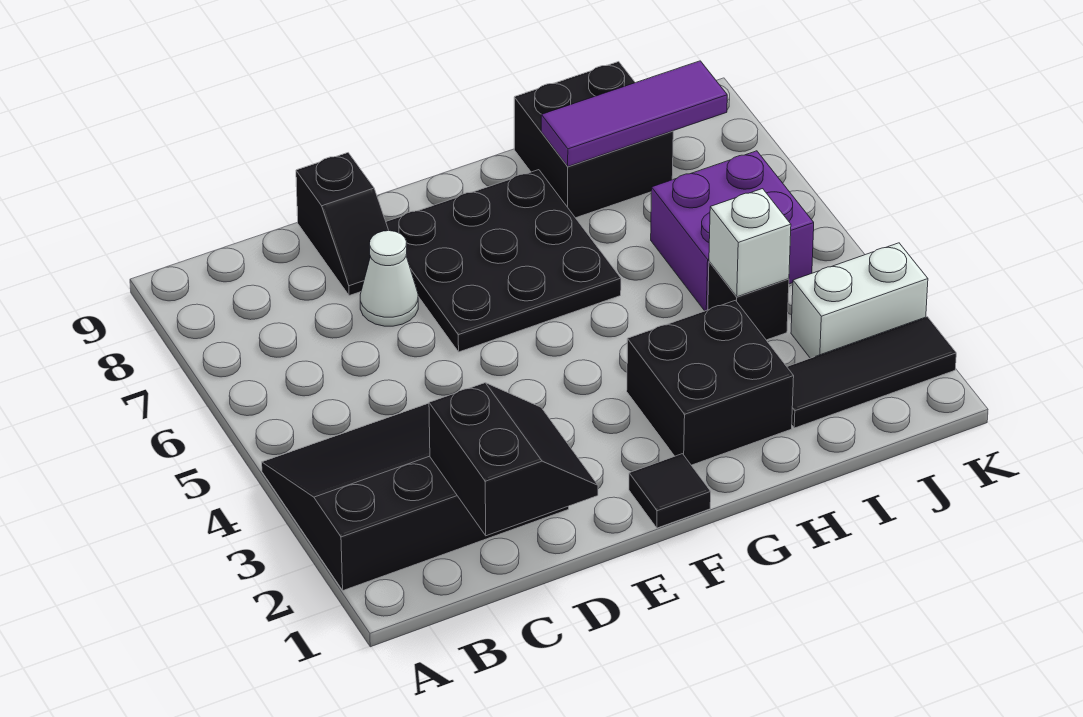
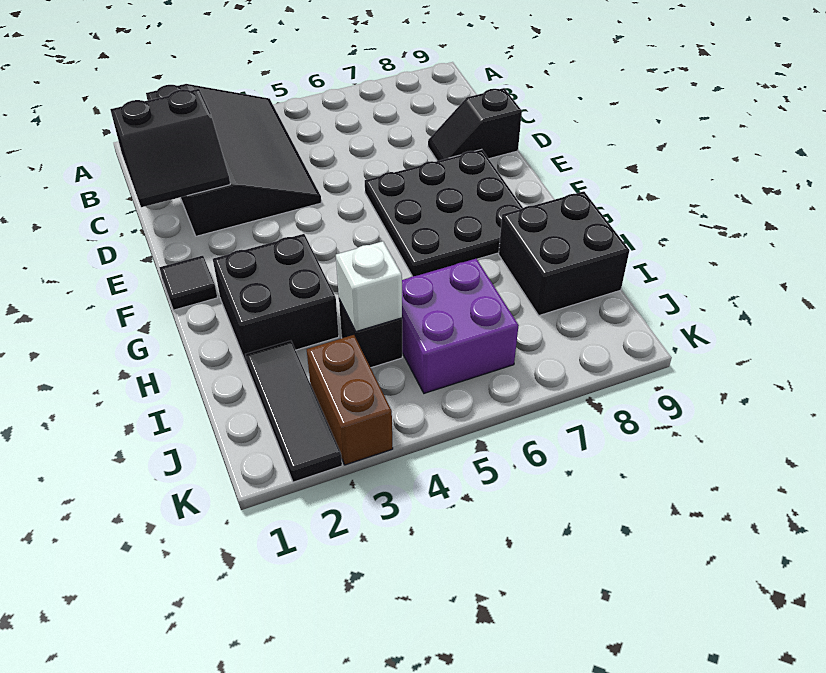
white cone D7 level 1 -> none
purple tile H8:J8 level 2 -> none
white brick J3:K3 level 1 -> brown brick J3:K3 level 1

